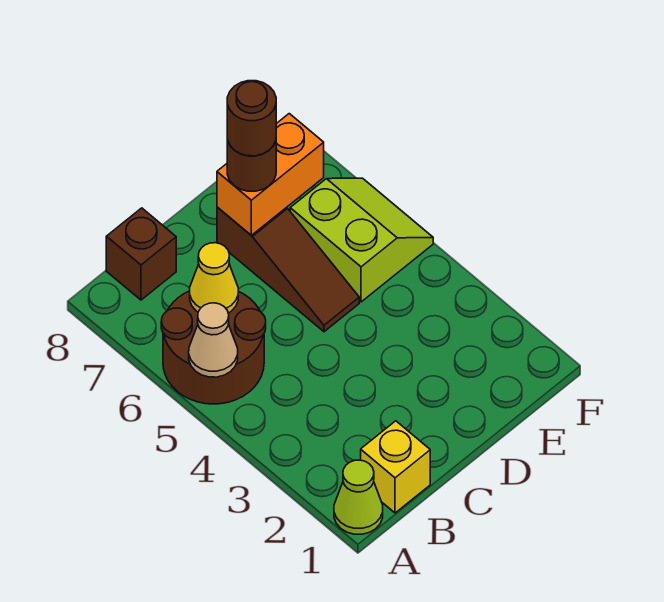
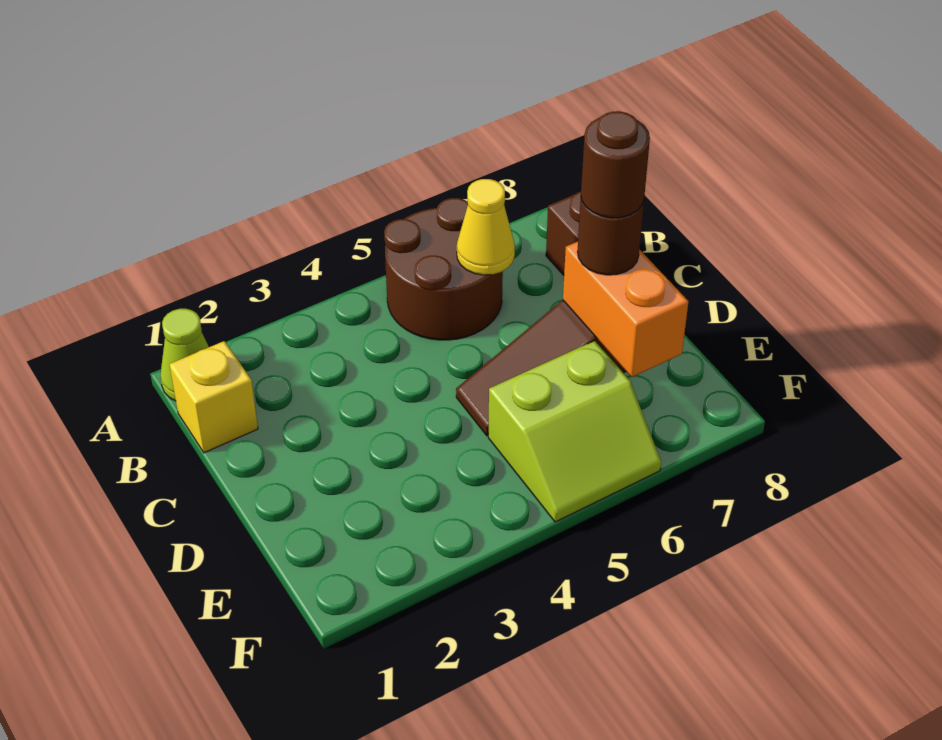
tan cone A5 level 2 -> none

